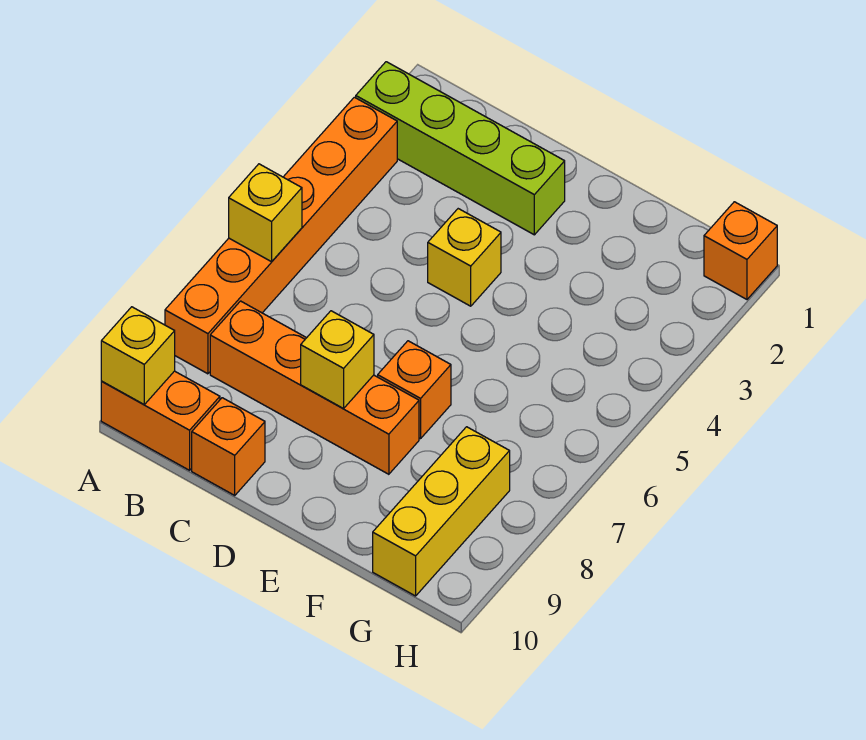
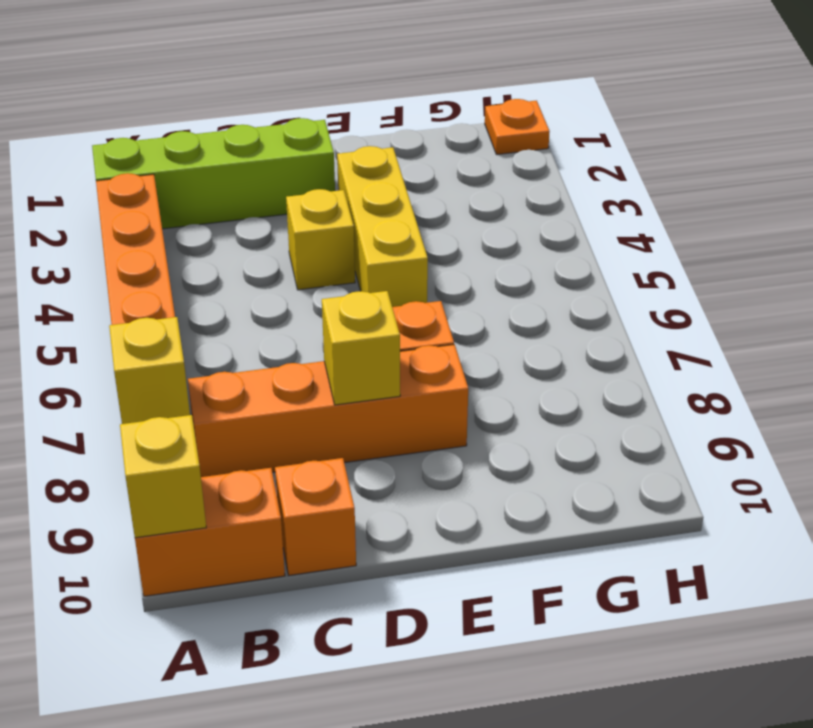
yellow brick A6 level 2 -> yellow brick A8 level 2
yellow brick G8:G10 level 1 -> yellow brick E3:E5 level 1
orange brick H1 level 1 -> orange plate H1 level 1

